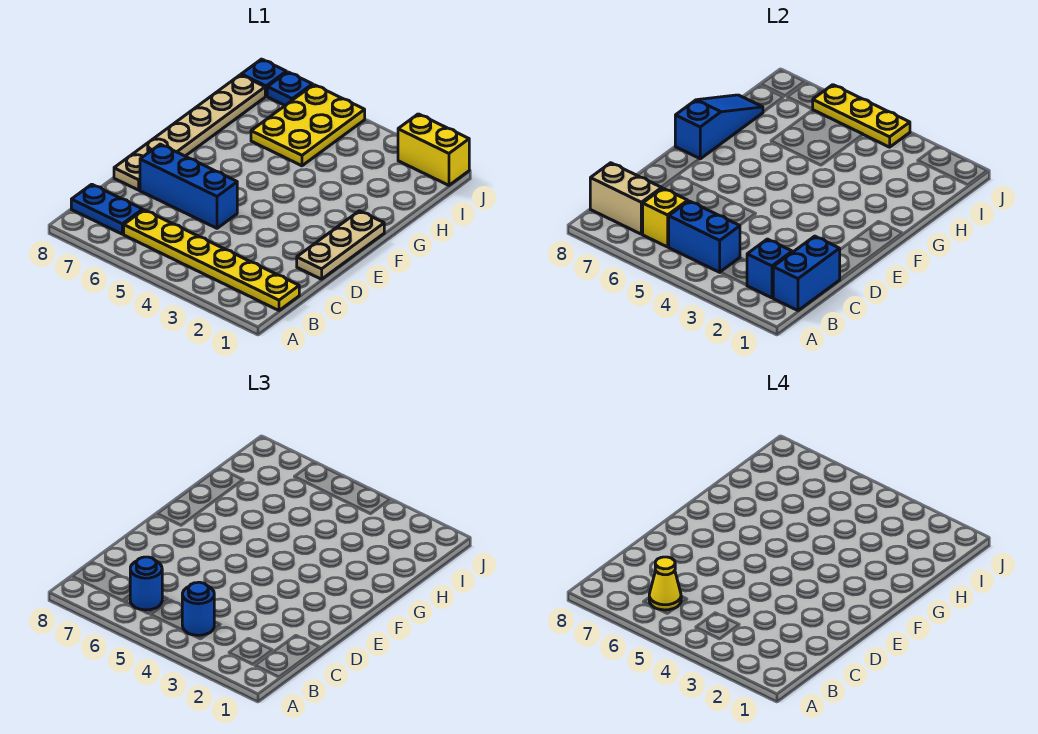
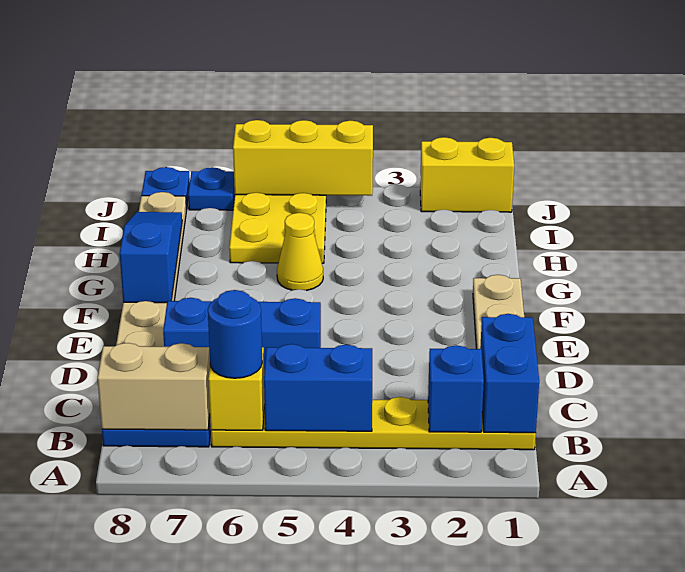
blue round brick B4 level 3 -> none
yellow cone B6 level 4 -> yellow cone G5 level 1
yellow plate J4:J6 level 2 -> yellow brick J4:J6 level 2

